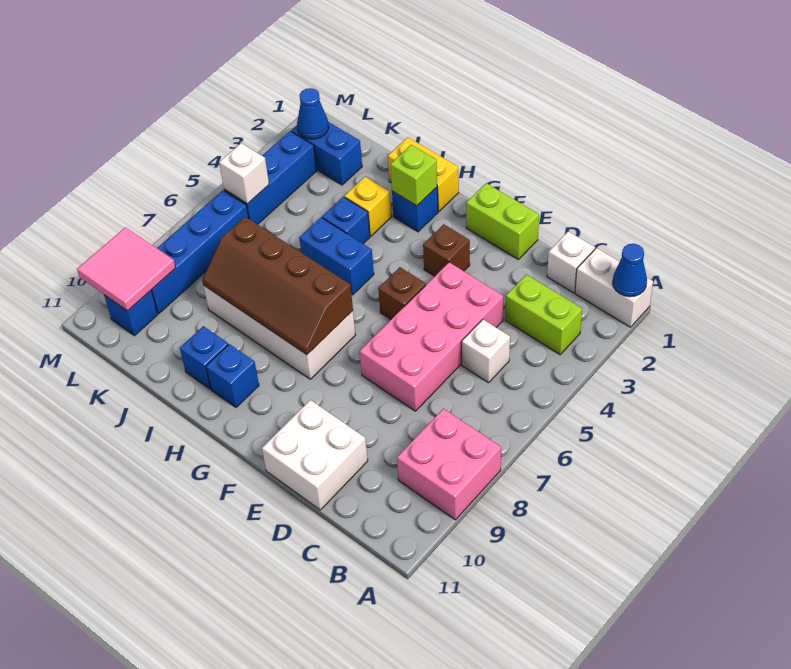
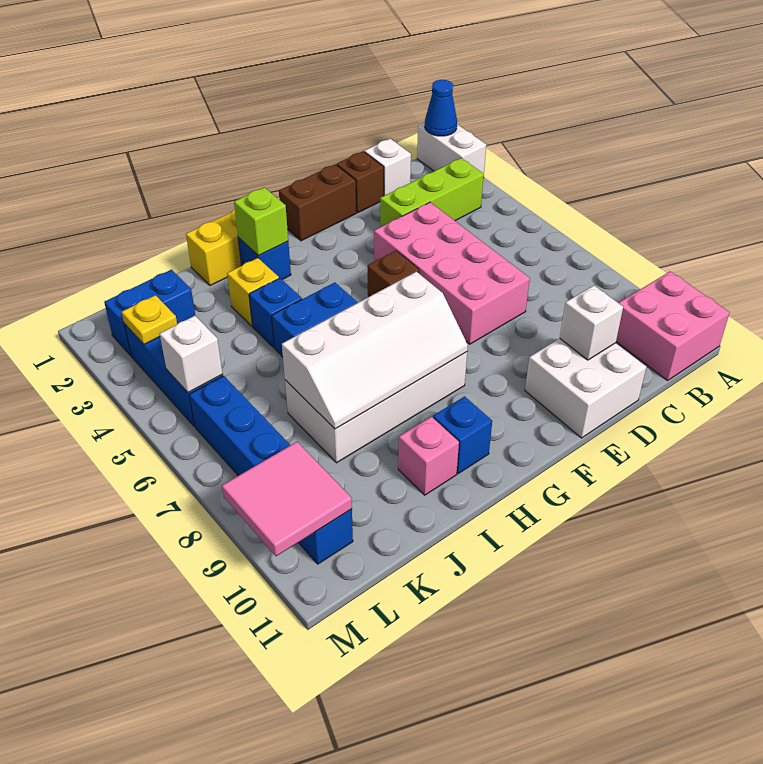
white brick A1:B1 level 1 -> white brick A1:A2 level 1
pink brick A8:B9 level 1 -> pink brick A10:B11 level 1
lime brick B3:C3 level 1 -> lime brick B3:D3 level 1
white brick C5 level 1 -> white brick D10 level 2
lime brick E1:F1 level 1 -> brown brick E1:F1 level 1
brown brick F3 level 1 -> brown brick D1 level 1
brown slope G7:J8 level 2 top 7 -> white slope G7:J8 level 2 top 7
blue brick I10 level 1 -> pink brick I10 level 1
blue cone L2 level 2 -> none
none -> yellow plate L3 level 2

